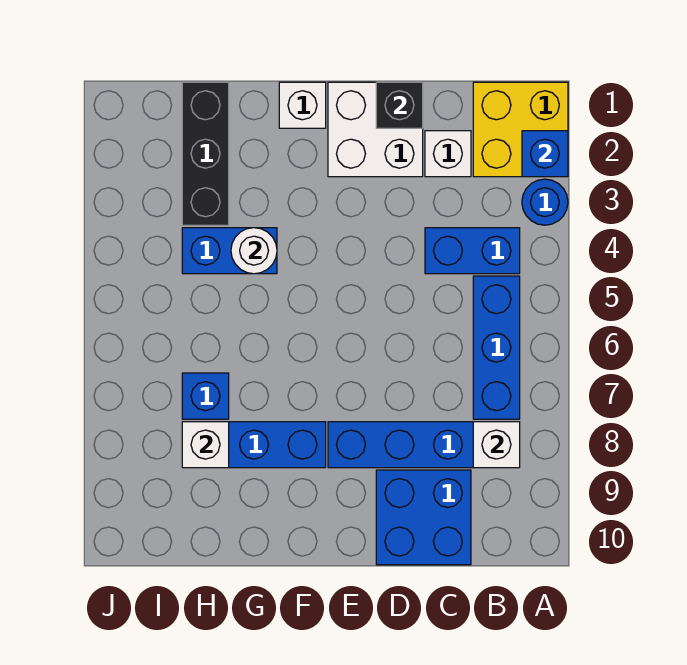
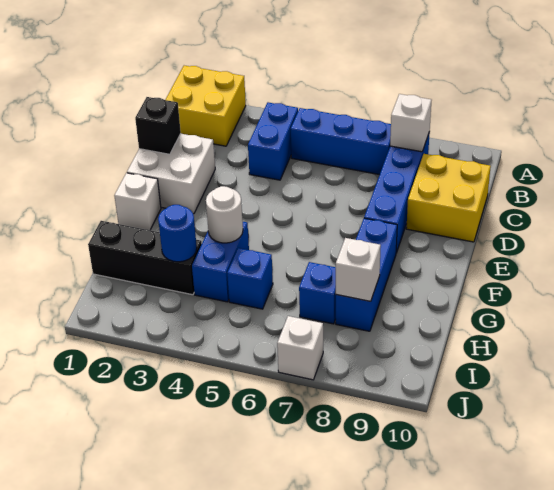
blue brick A2 level 2 -> blue brick H5 level 1
blue round brick A3 level 1 -> blue round brick H3 level 2
white brick C2 level 1 -> white brick J7 level 1
blue brick C9:D10 level 1 -> yellow brick C9:D10 level 1

